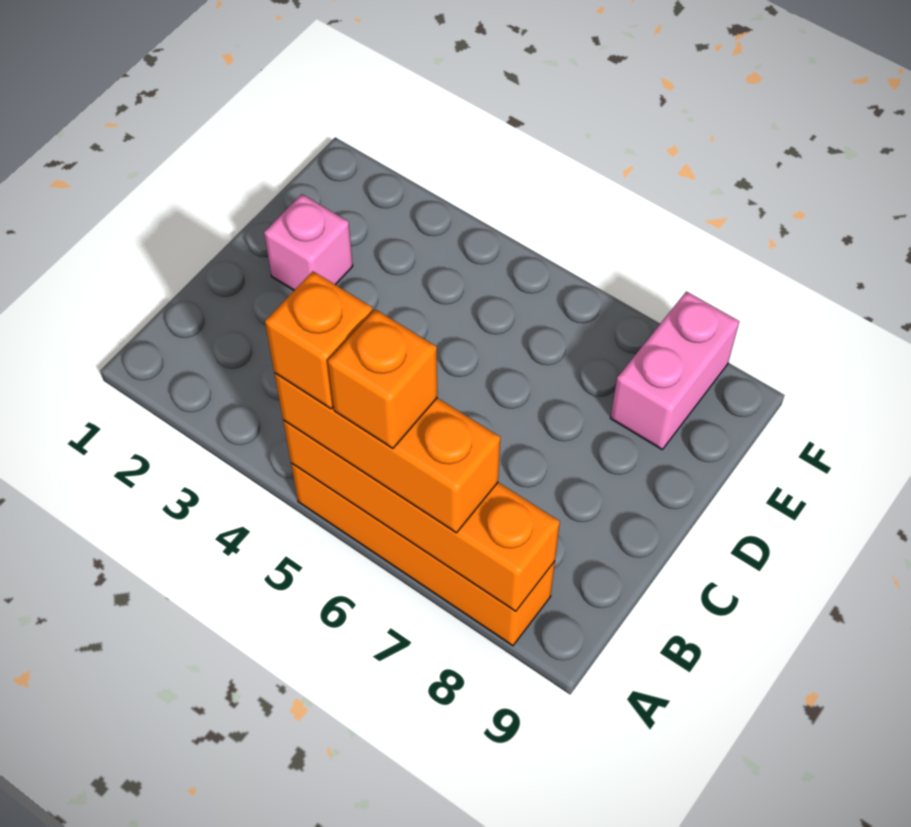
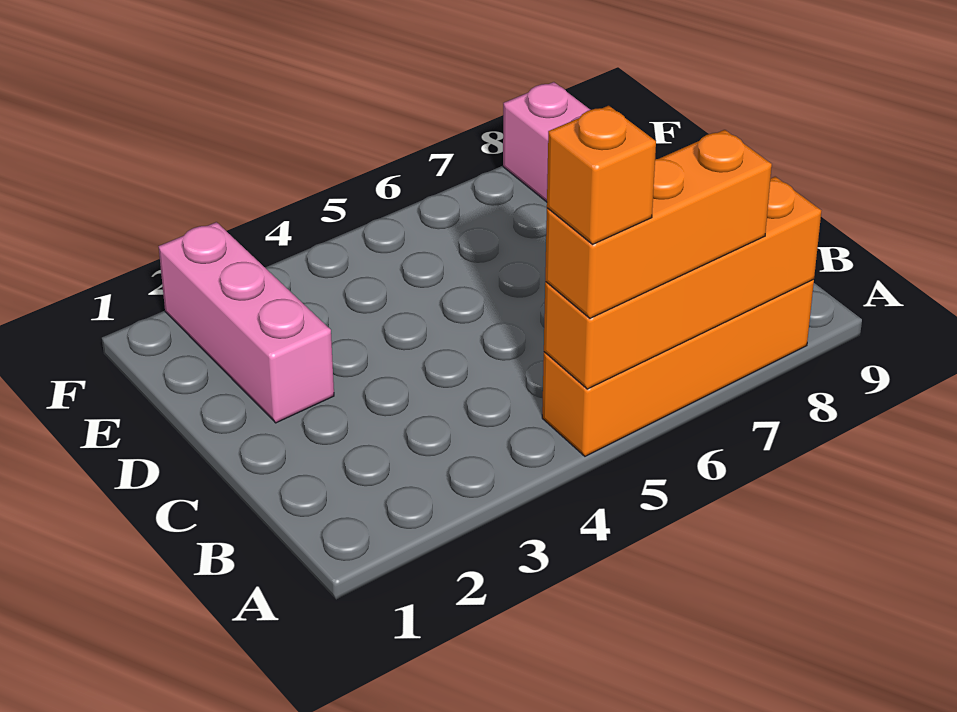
orange brick A6 level 4 -> none
pink brick D2 level 1 -> pink brick D2:F2 level 1

